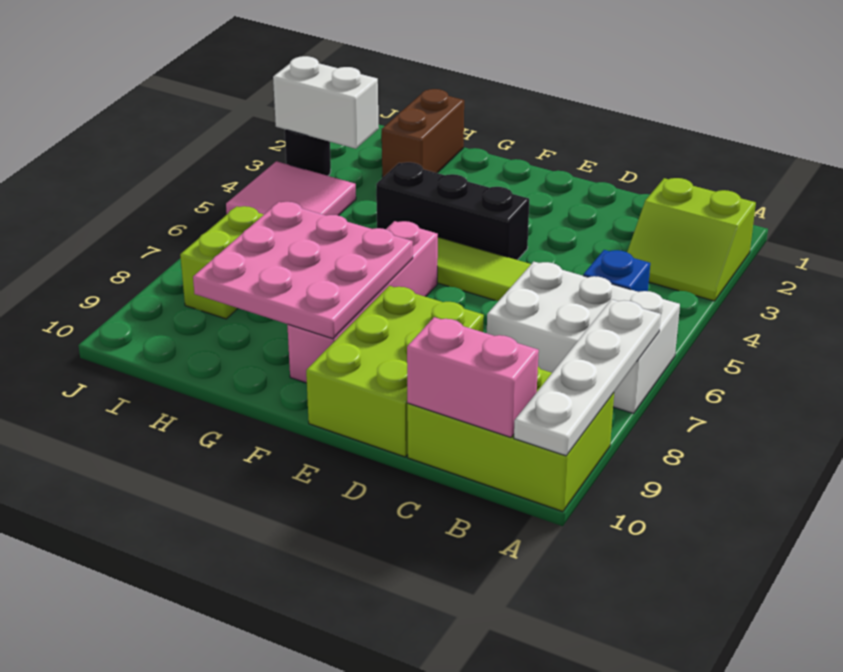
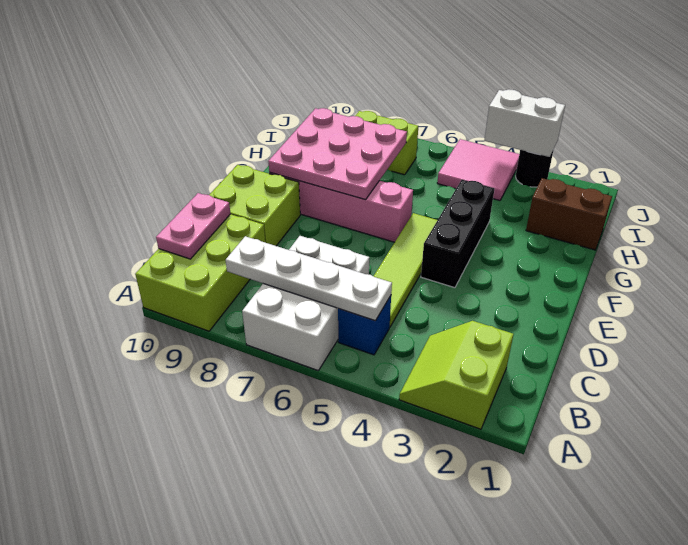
white plate A7:A10 level 2 -> white plate B5:B8 level 2
pink brick B10:C10 level 2 -> pink plate B10:C10 level 2
lime brick D8:E10 level 1 -> lime brick D9:E10 level 1
white brick I3:J3 level 2 -> white brick J3:J4 level 2

